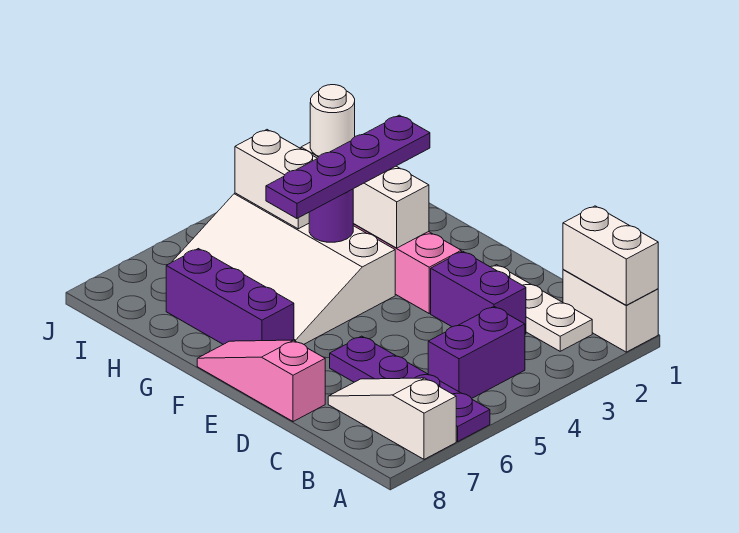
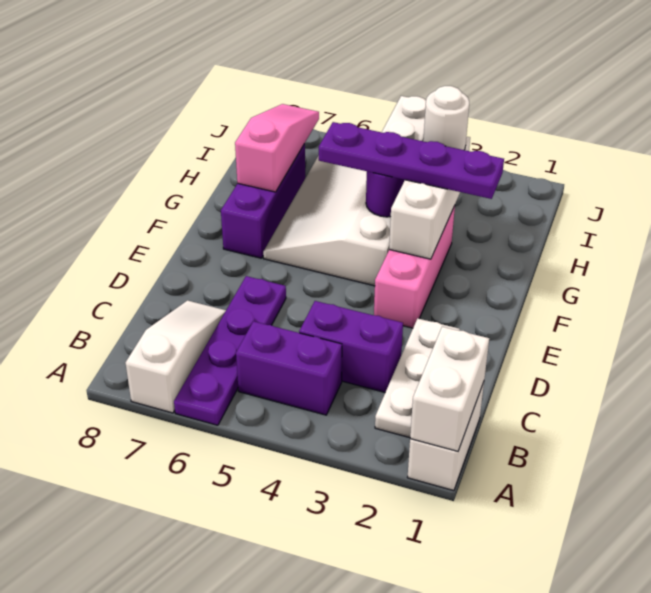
purple brick C3:D3 level 1 -> purple brick C3:C4 level 1
pink slope D8:F8 level 1 top D -> pink slope G7:I7 level 2 top G

